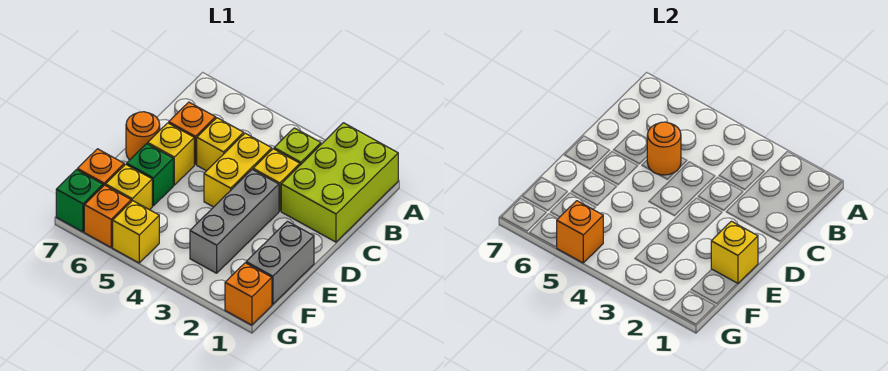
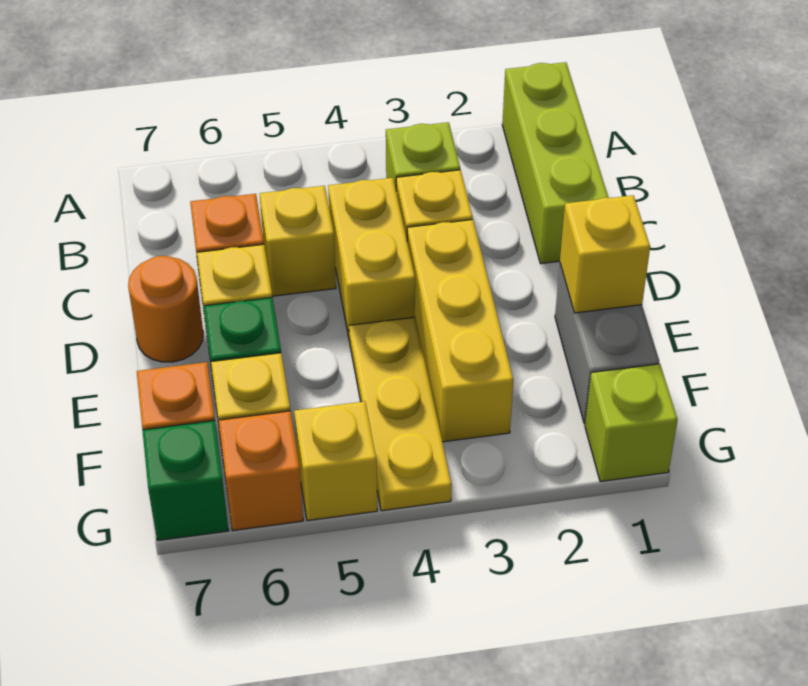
lime brick A1:C2 level 1 -> lime brick A1:C1 level 1
orange round brick C5 level 2 -> none
grey brick D3:F3 level 1 -> yellow brick D3:F3 level 1
none -> yellow plate E4:G4 level 1
orange brick G1 level 1 -> lime brick G1 level 1
orange brick G5 level 2 -> none

